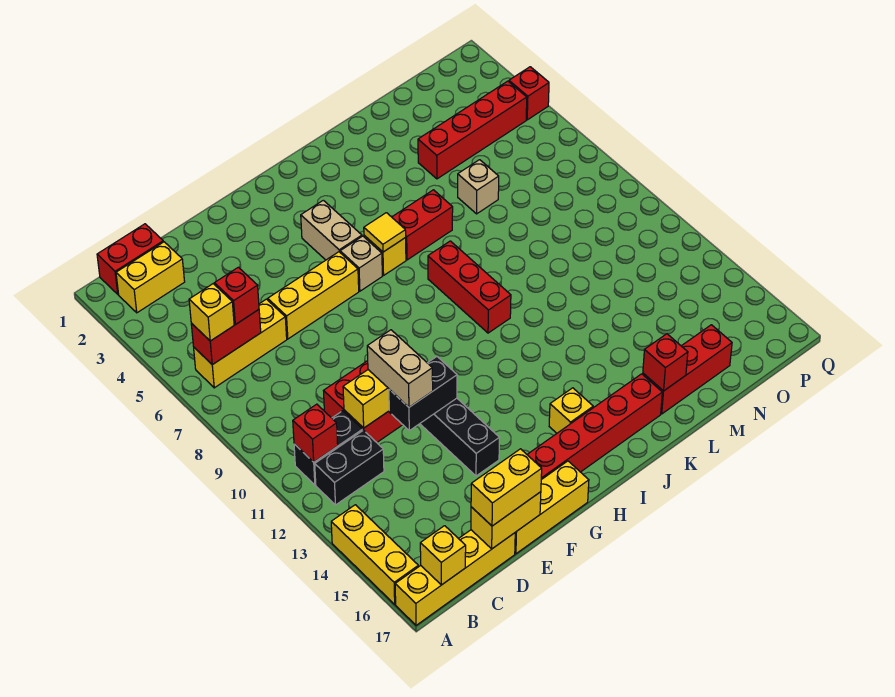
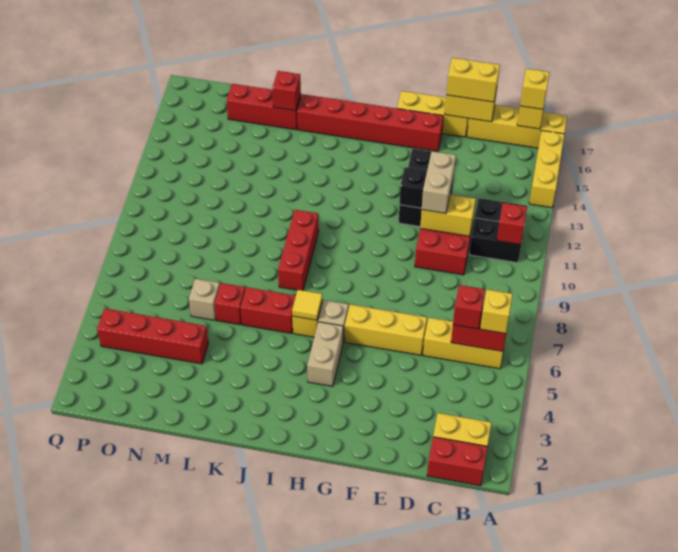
yellow brick I15 level 1 -> yellow brick B17 level 3
red brick Q4 level 1 -> red brick L6 level 1

